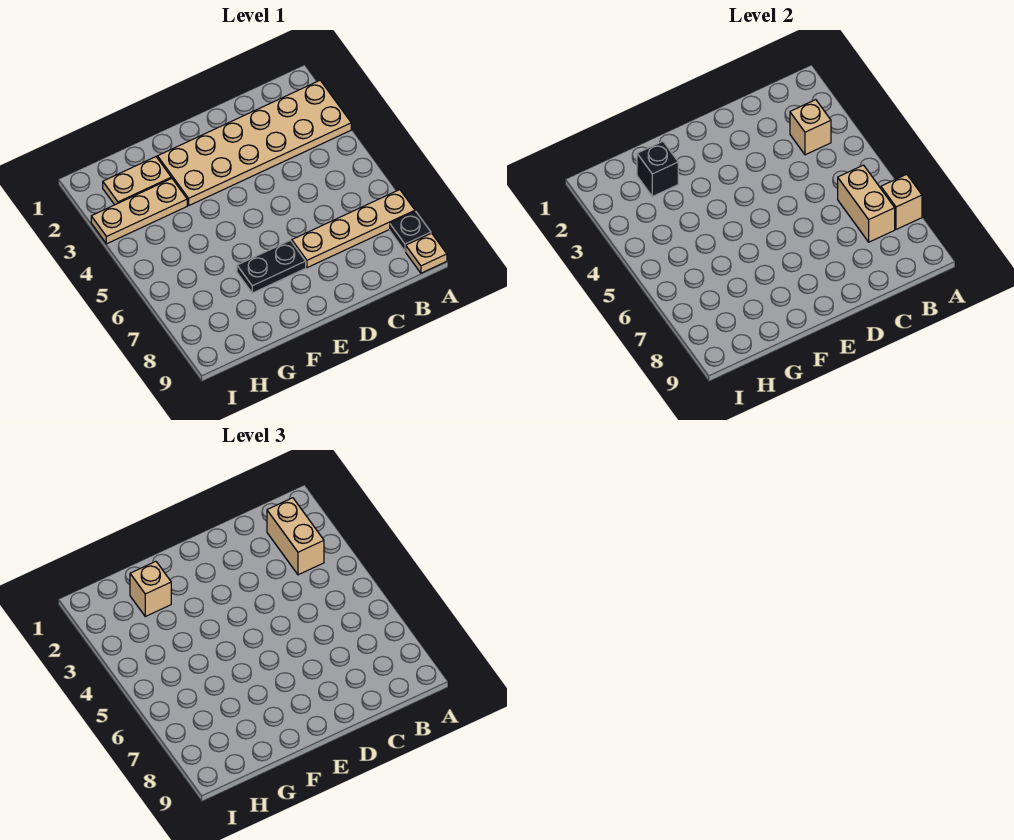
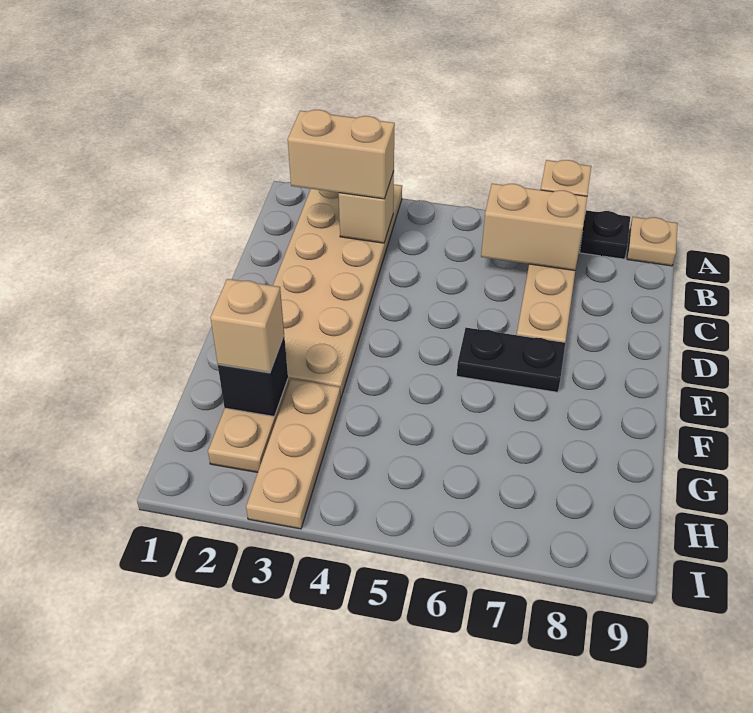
black plate E7:F7 level 1 -> black plate E6:E7 level 1

